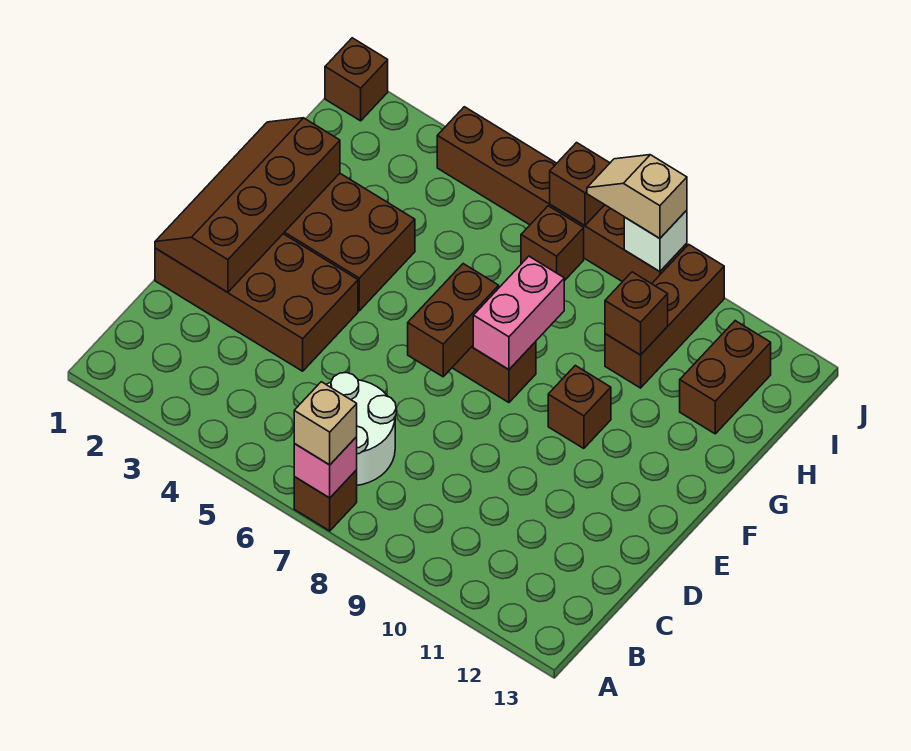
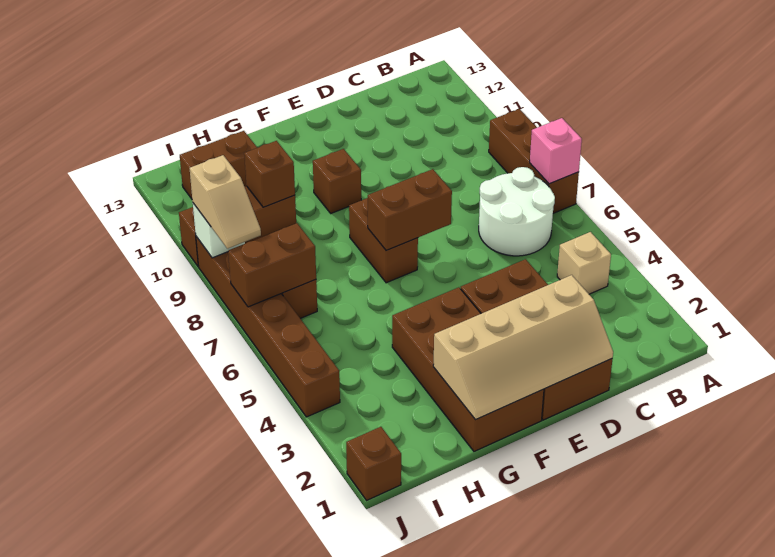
brown brick A7 level 1 -> brown brick A7:A9 level 1
tan brick A7 level 3 -> tan brick B4 level 1
brown slope D1:G2 level 2 top 2 -> tan slope D1:G2 level 2 top 2
pink brick F8:G8 level 2 -> none
brown brick J7 level 2 -> brown brick I7:J7 level 2

